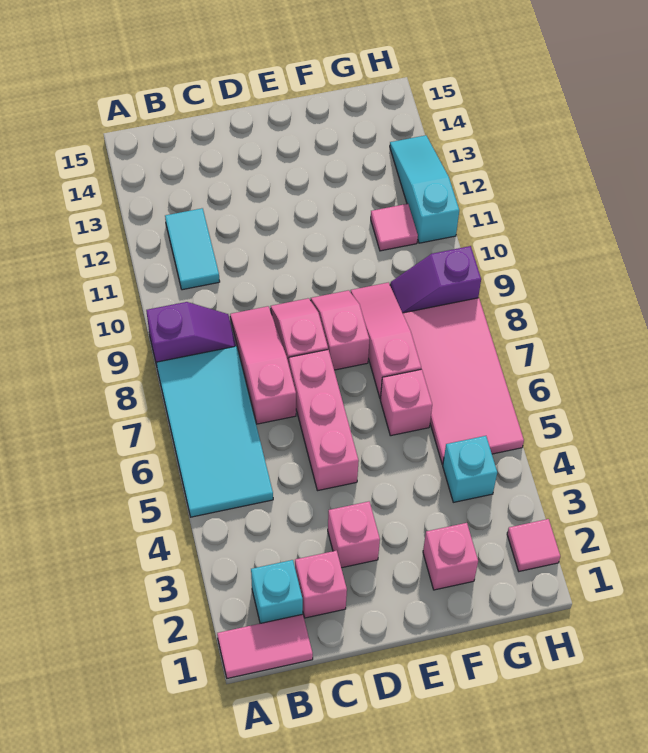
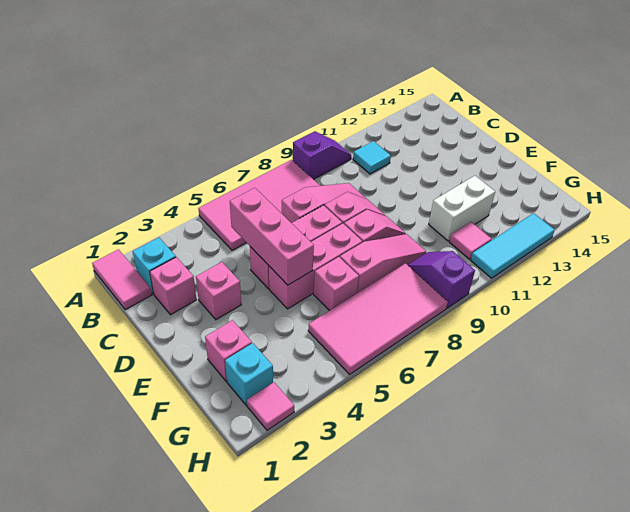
cyan tile A5:B8 level 1 -> pink tile A5:B8 level 1
purple slope A9:B9 level 1 top A -> purple slope A9:A10 level 1 top 9
cyan tile B11:B12 level 1 -> cyan tile B11 level 1
none -> pink brick C5:E5 level 2
none -> pink brick E5:E7 level 1
none -> white brick F11:F12 level 1
cyan brick G4 level 1 -> cyan brick G2 level 1
cyan slope H11:H13 level 1 top 11 -> cyan tile H11:H13 level 1

